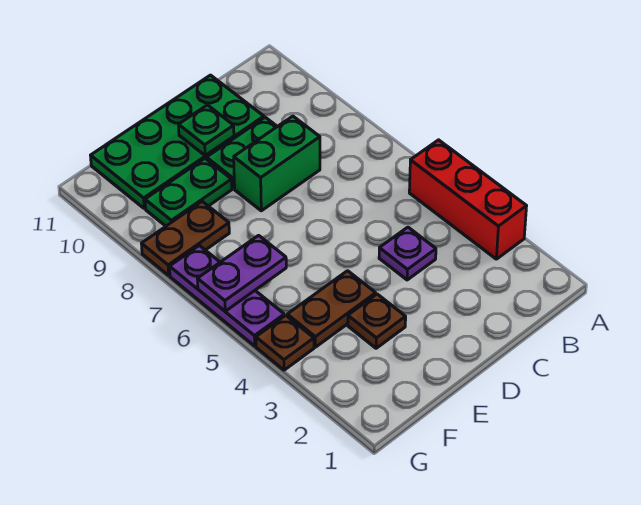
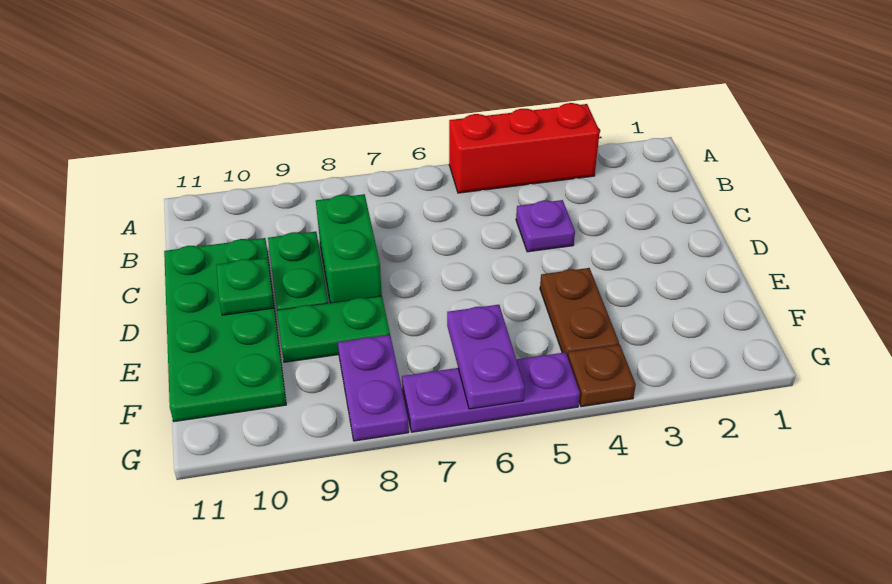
brown plate E3 level 1 -> none
green plate E9:F9 level 1 -> green plate E8:E9 level 1
brown plate F8:G8 level 1 -> purple plate F8:G8 level 1

